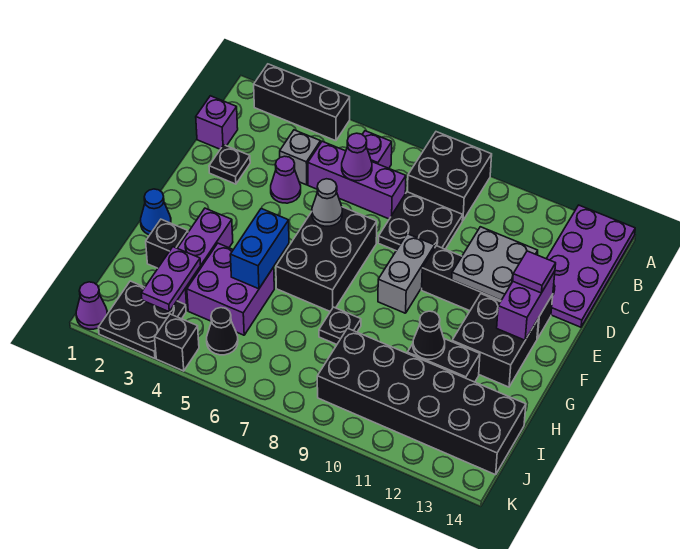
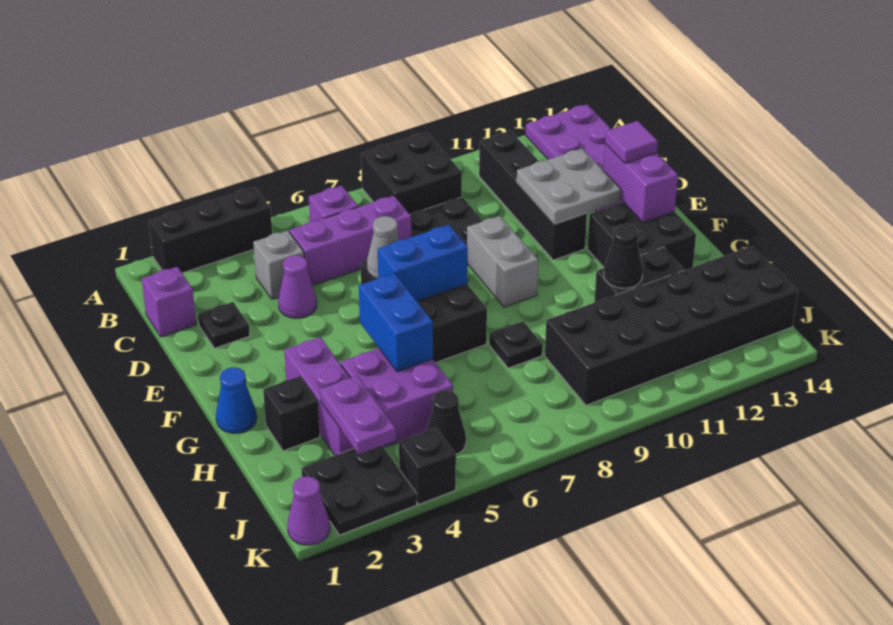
purple cone C6 level 2 -> none
black brick E10:E13 level 1 -> black brick B11:E11 level 1
none -> blue brick F6:F7 level 2

